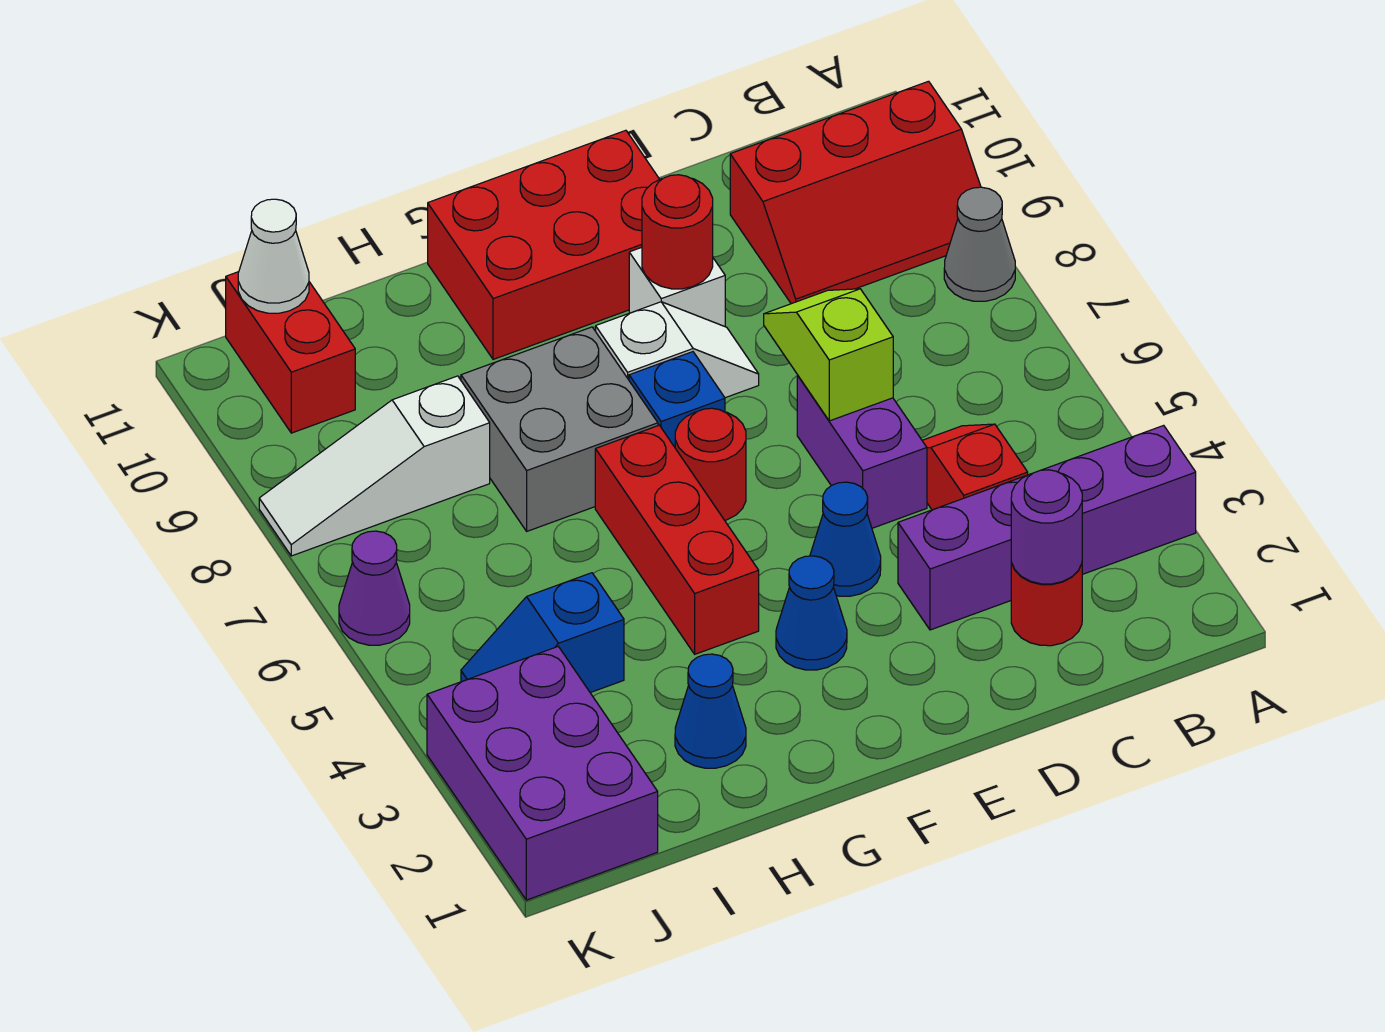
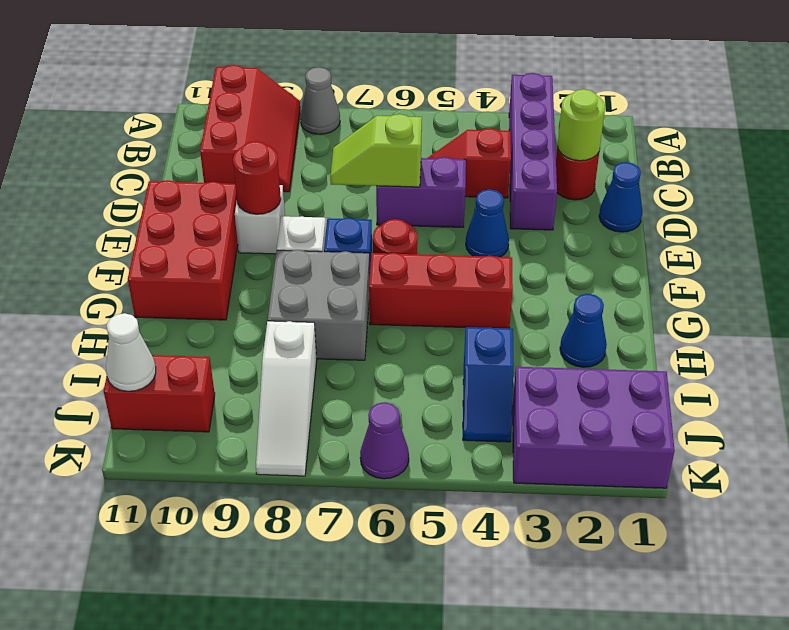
purple round brick C2 level 2 -> lime round brick C2 level 2
blue cone F3 level 1 -> blue cone D1 level 1

